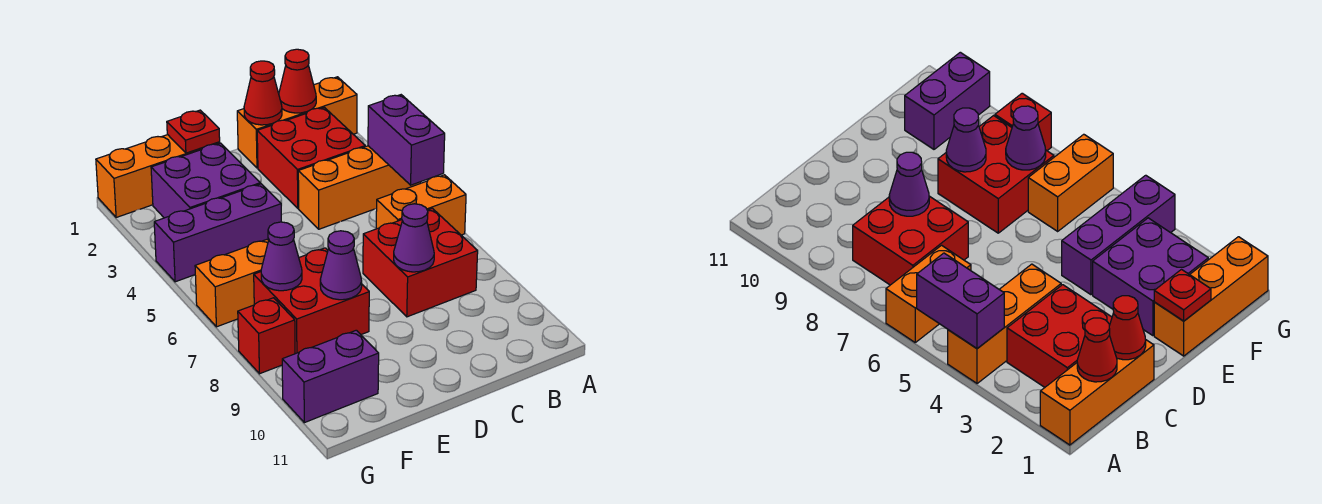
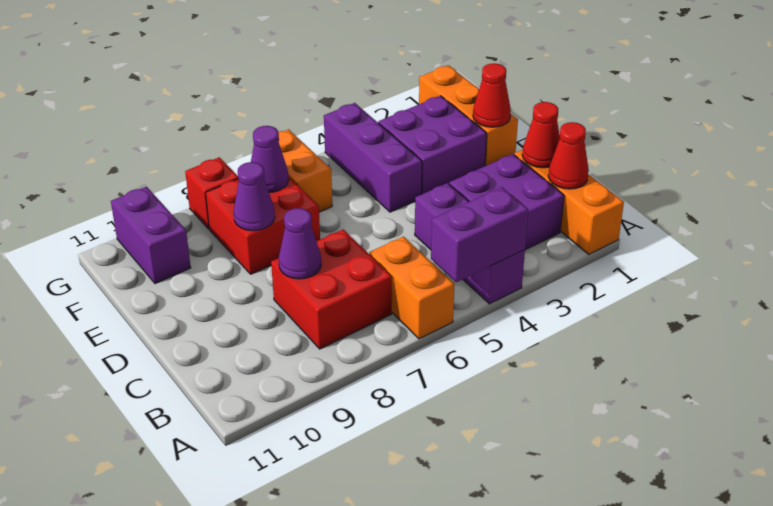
orange brick A4:C4 level 1 -> purple brick A4:C4 level 1
red brick B2:C3 level 1 -> purple brick B2:C3 level 1
red plate E1 level 2 -> red cone E1 level 2

